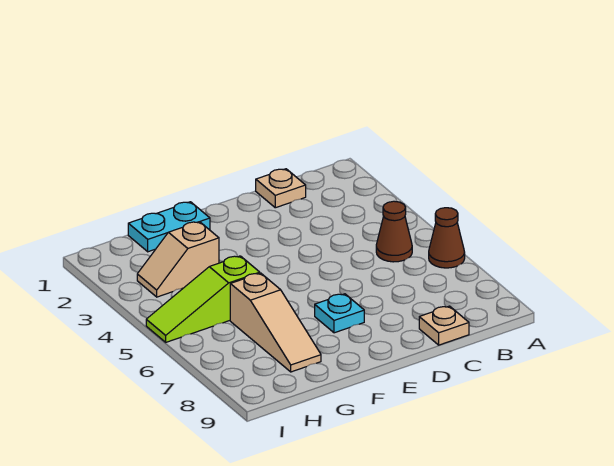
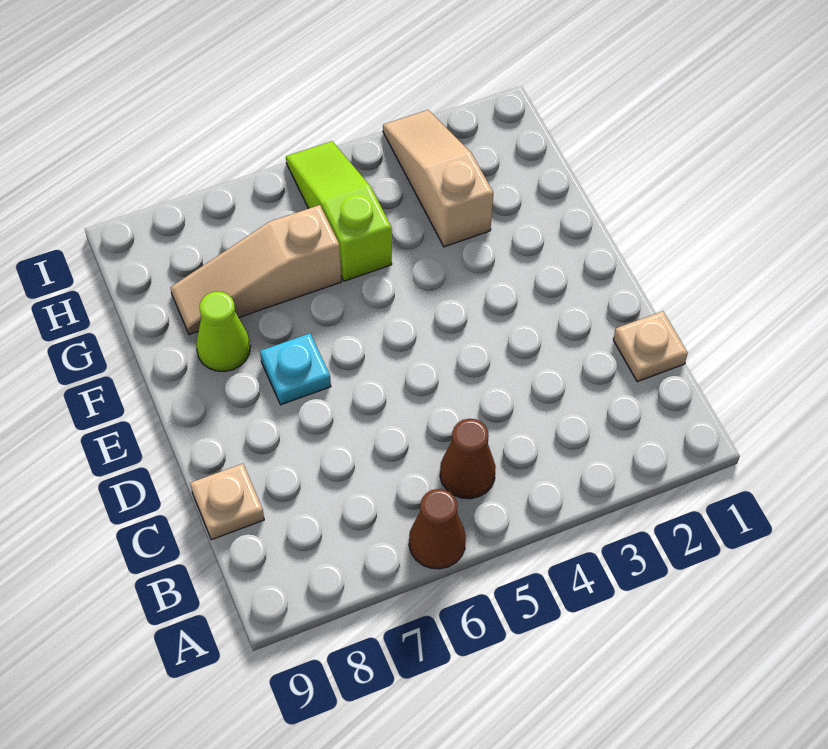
cyan plate F1:G1 level 1 -> none
none -> lime cone F8 level 1
tan slope G3:H3 level 1 top G -> tan slope G3:I3 level 1 top G

